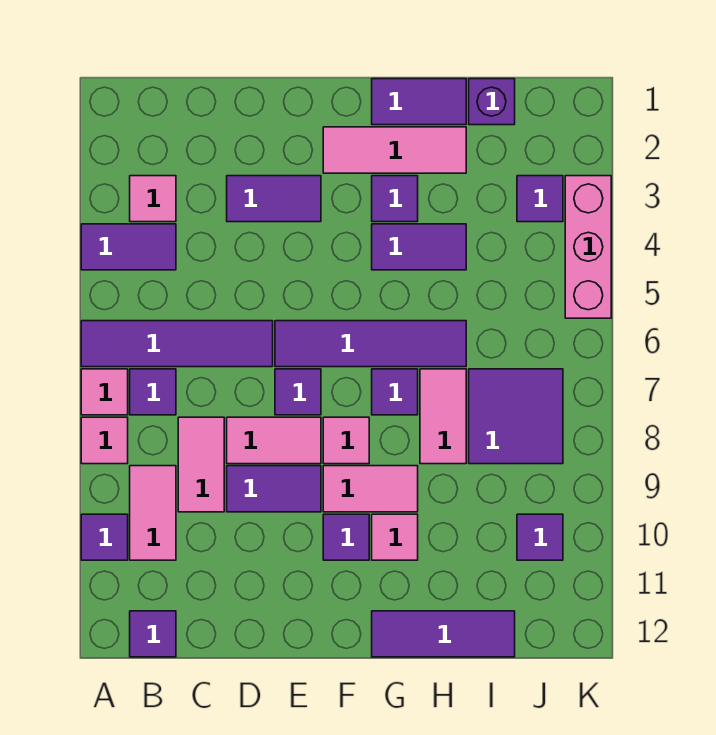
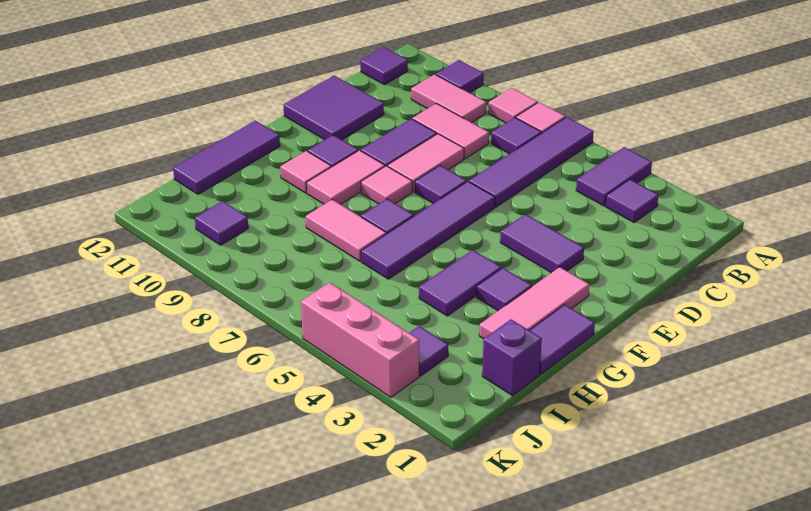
pink tile B3 level 1 -> purple tile B3 level 1
purple tile D3:E3 level 1 -> purple tile E3:E4 level 1
purple tile I7:J8 level 1 -> purple tile D11:E12 level 1

